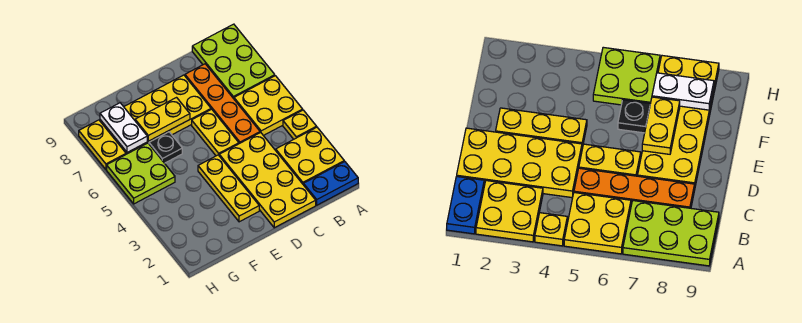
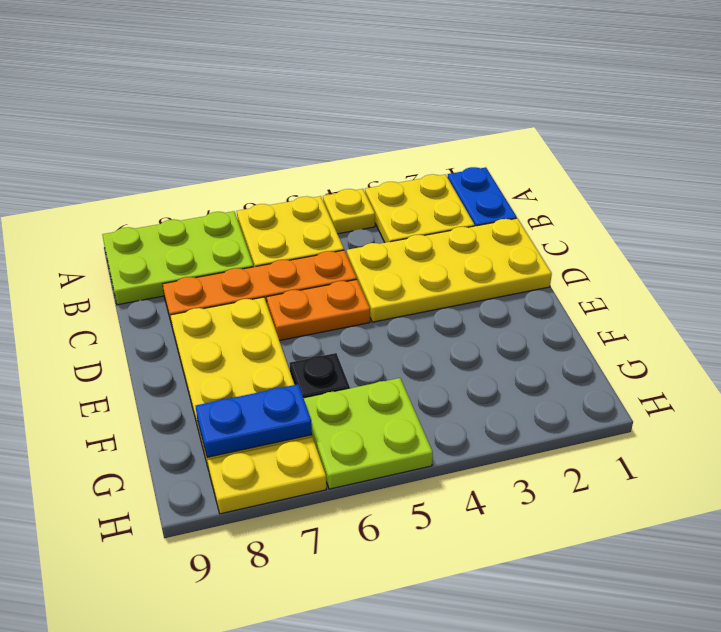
yellow plate D5:D6 level 1 -> orange plate D5:D6 level 1
yellow plate E2:E4 level 1 -> none
yellow plate E7:F7 level 2 -> none
white plate G7:G8 level 2 -> blue plate G7:G8 level 2

